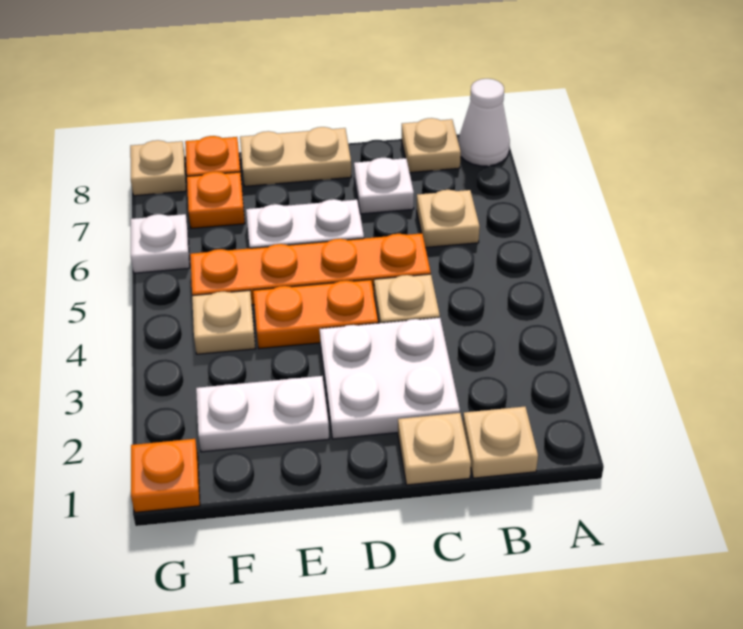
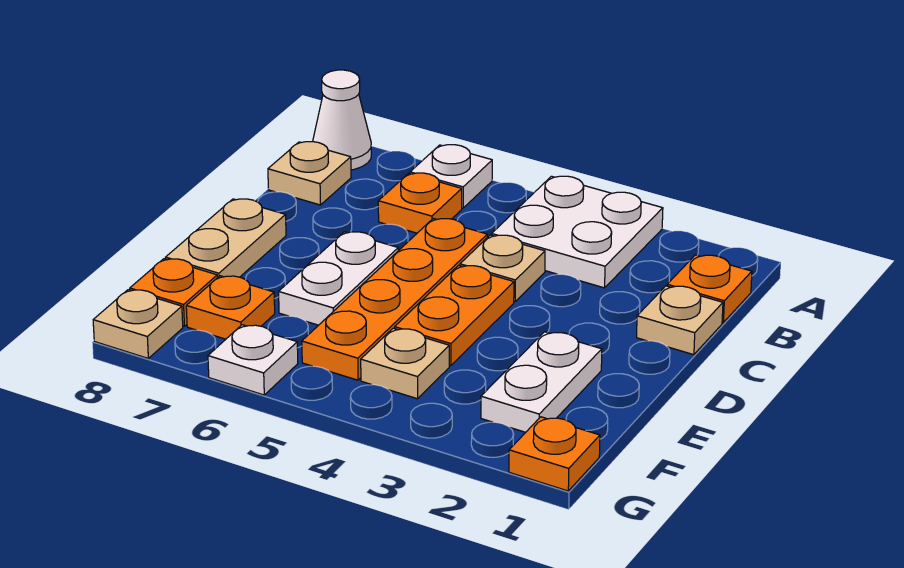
tan plate B1 level 1 -> orange plate B1 level 1
tan plate B6 level 1 -> orange plate B6 level 1
white plate C2:D3 level 1 -> white plate A3:B4 level 1
white plate C7 level 1 -> white plate A6 level 1

